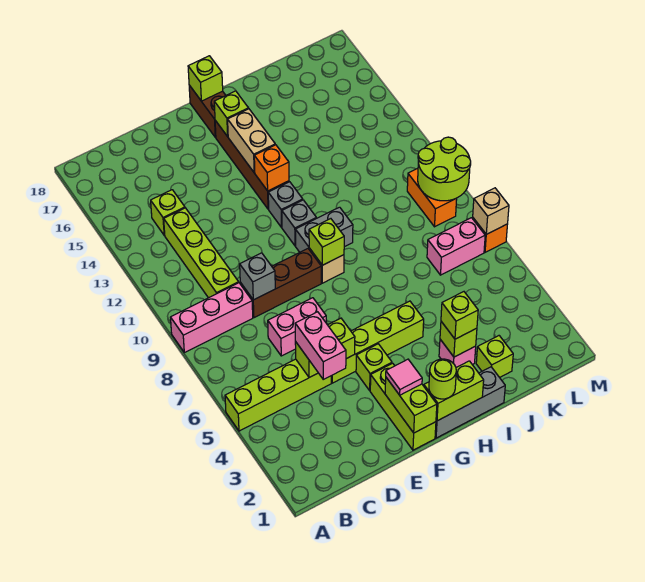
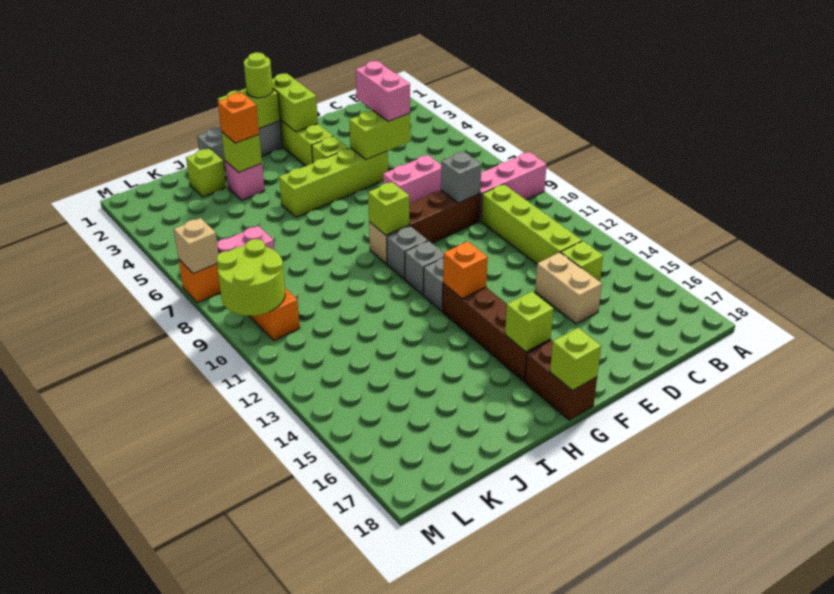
lime brick A5:D5 level 1 -> none
pink tile F2 level 3 -> none
grey brick G10:H10 level 1 -> grey brick G10 level 1
tan brick G14:G15 level 2 -> tan brick D14:D15 level 1
lime brick I3 level 3 -> orange brick I3 level 3

